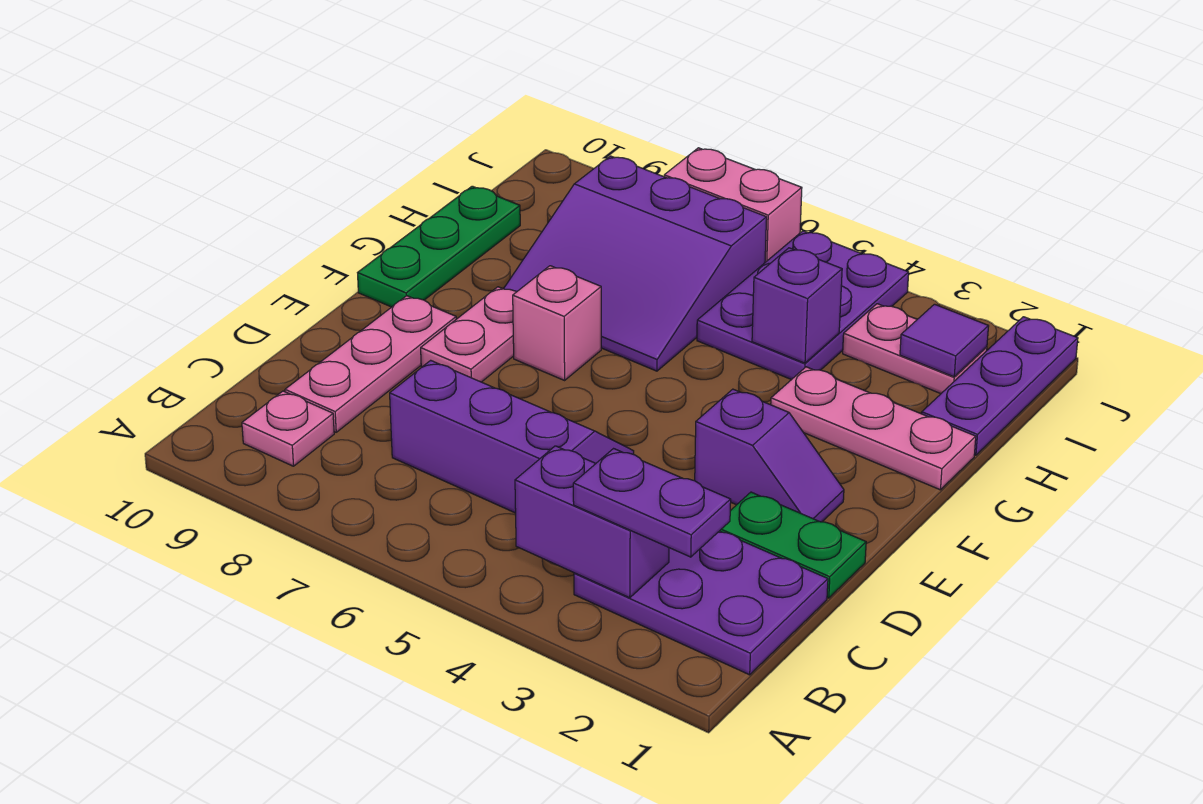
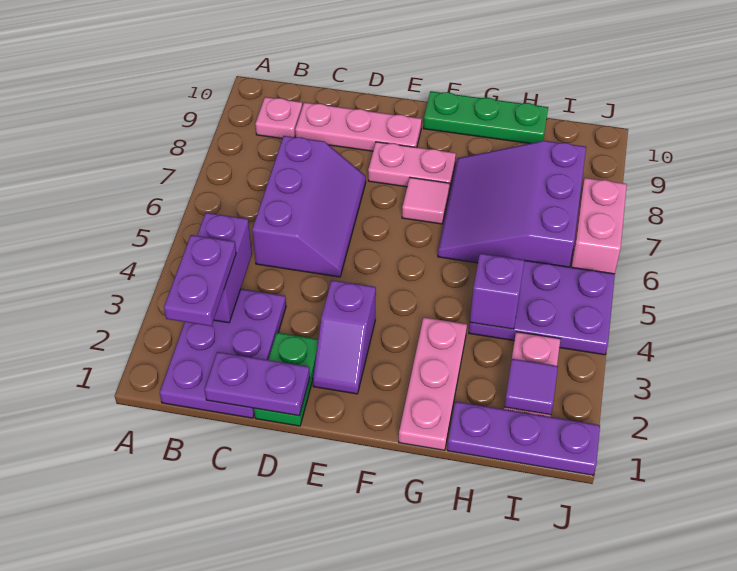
none -> purple plate C1:D1 level 2
pink brick F7 level 1 -> pink tile F7 level 1

